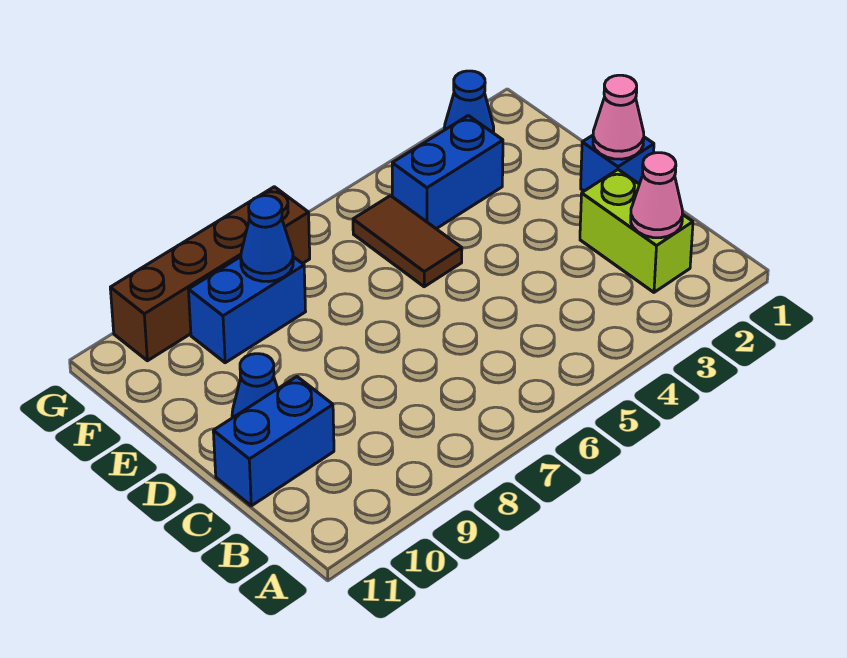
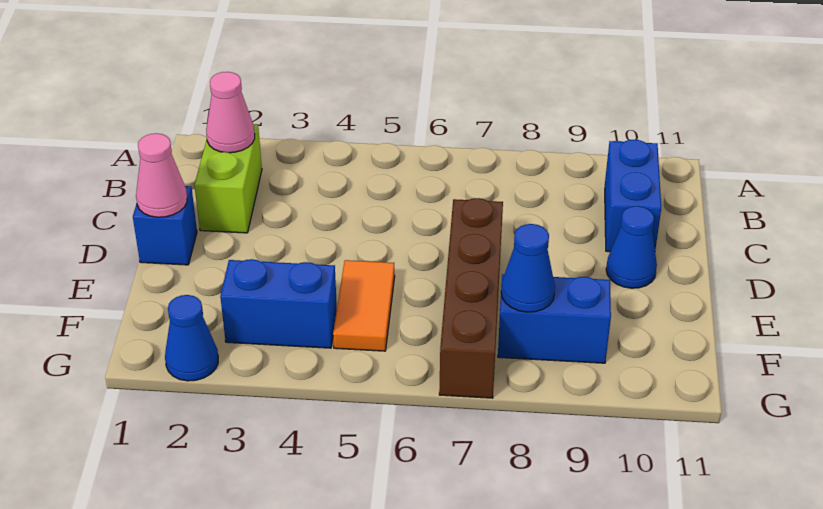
blue brick C10:C11 level 1 -> blue brick B10:C10 level 1
brown tile E5:F5 level 1 -> orange tile E5:F5 level 1
brown brick G7:G10 level 1 -> brown brick D7:G7 level 1

